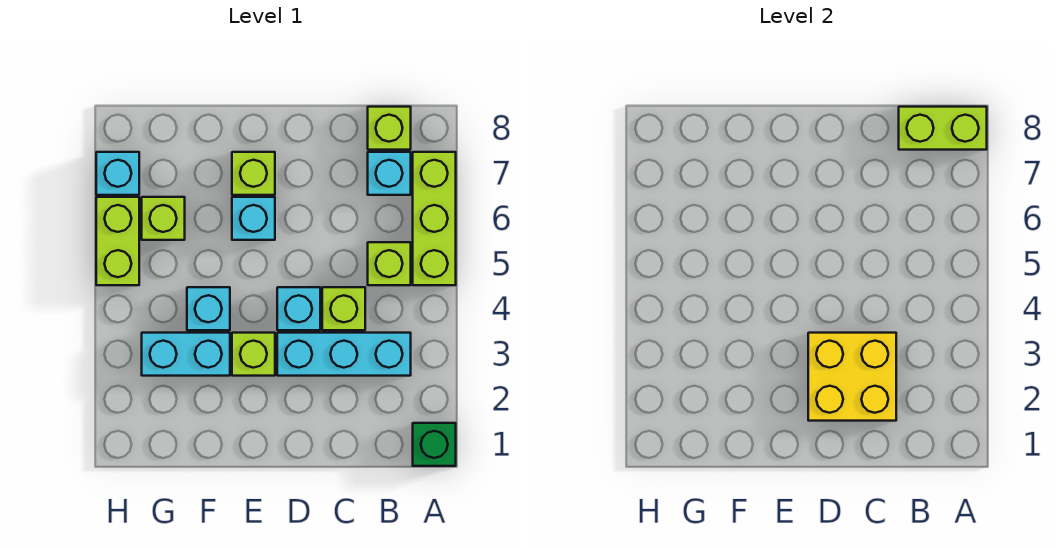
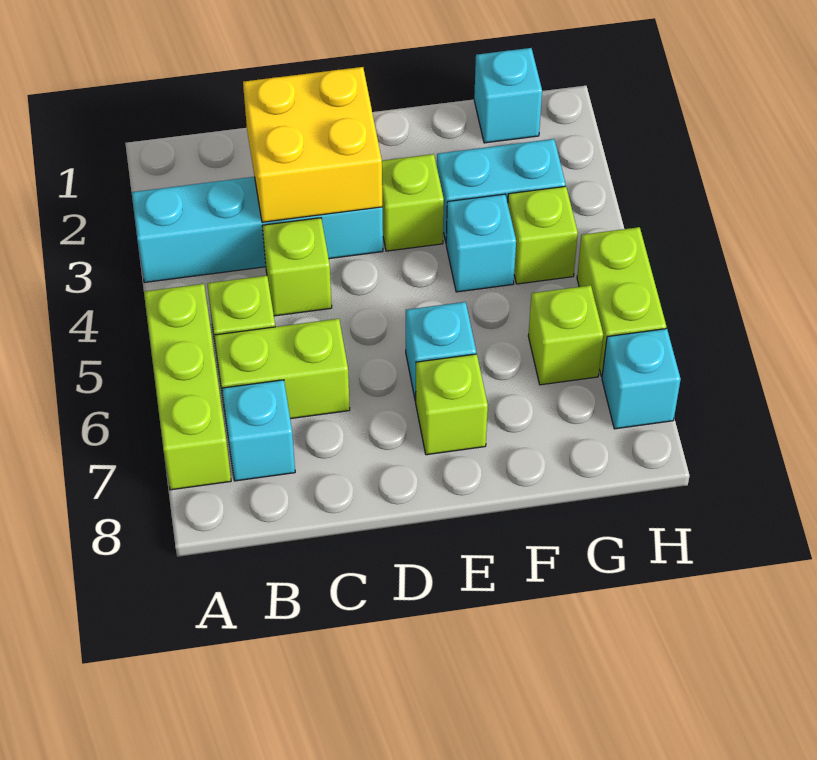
green brick A1 level 1 -> none
lime brick A8:B8 level 2 -> lime brick B6:C6 level 1
cyan brick B3:D3 level 1 -> cyan brick A3:D3 level 1
lime brick B8 level 1 -> lime brick G4 level 1
cyan brick D4 level 1 -> cyan brick G1 level 1

